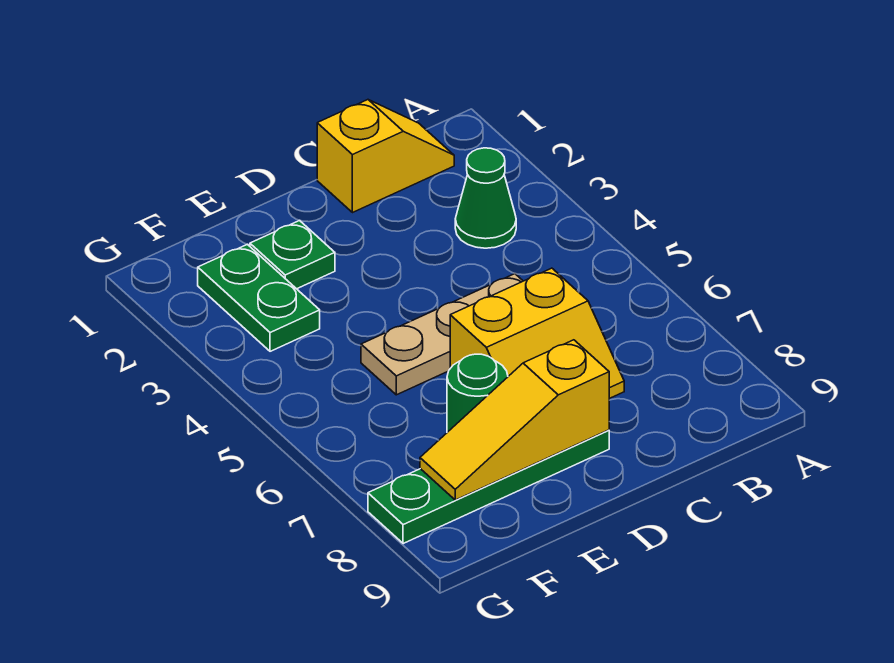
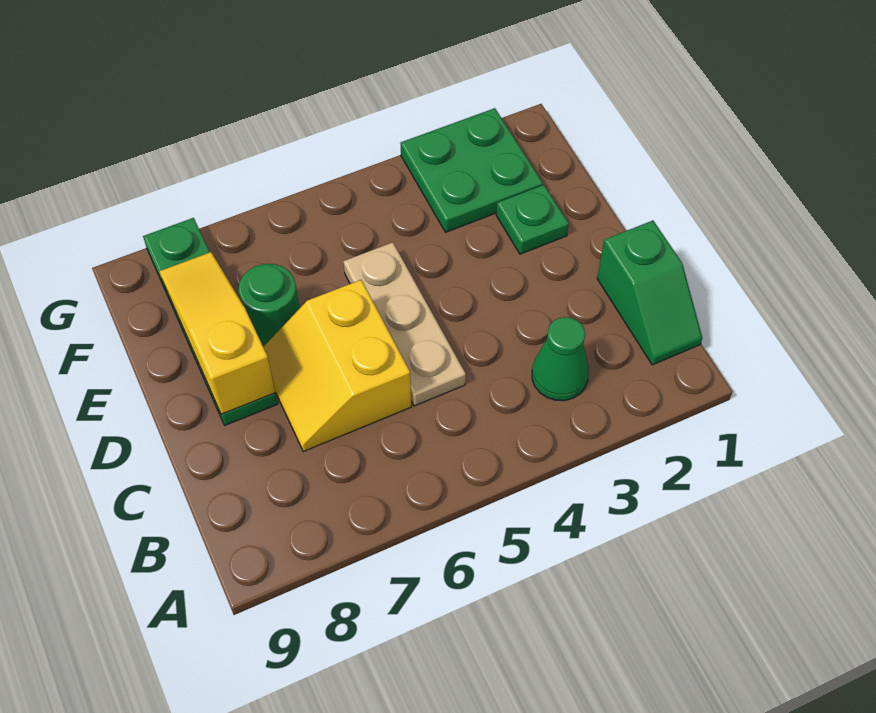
yellow slope B1:C1 level 1 top C -> green slope B1:C1 level 1 top C
green plate F2:F3 level 1 -> green plate F2:G3 level 1

